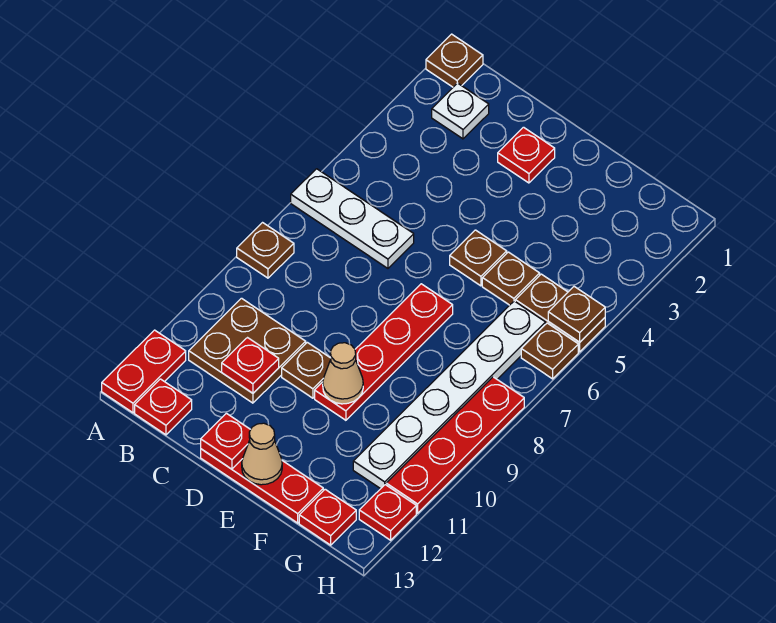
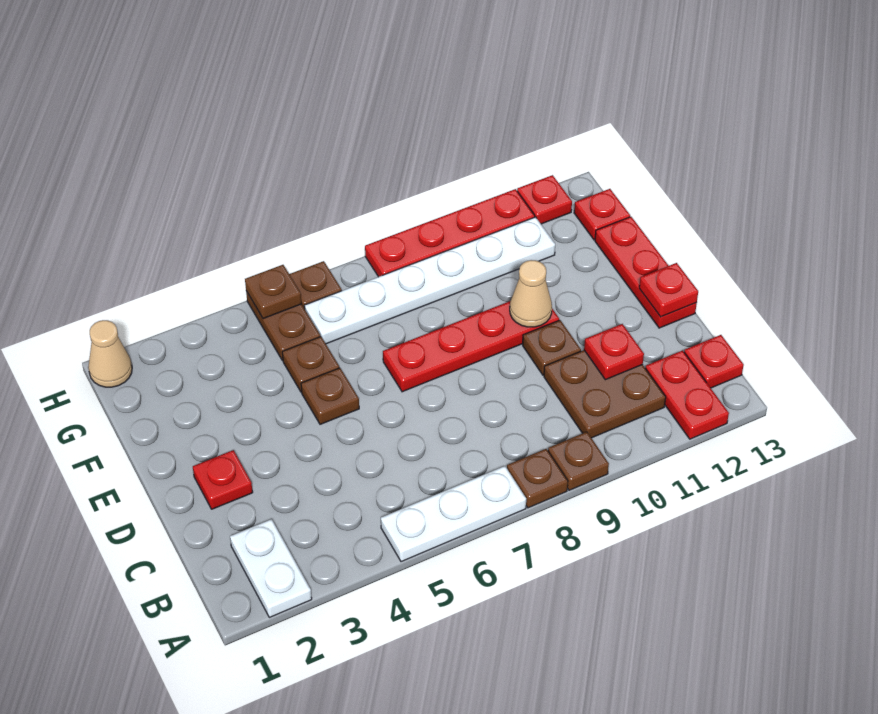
brown plate A1 level 1 -> brown plate A9 level 1
white plate A6:C6 level 1 -> white plate A5:A7 level 1
red plate A12:A13 level 1 -> red plate A12:B12 level 1
white plate B2 level 1 -> white plate A2:B2 level 1
tan cone E13 level 2 -> tan cone H1 level 1

